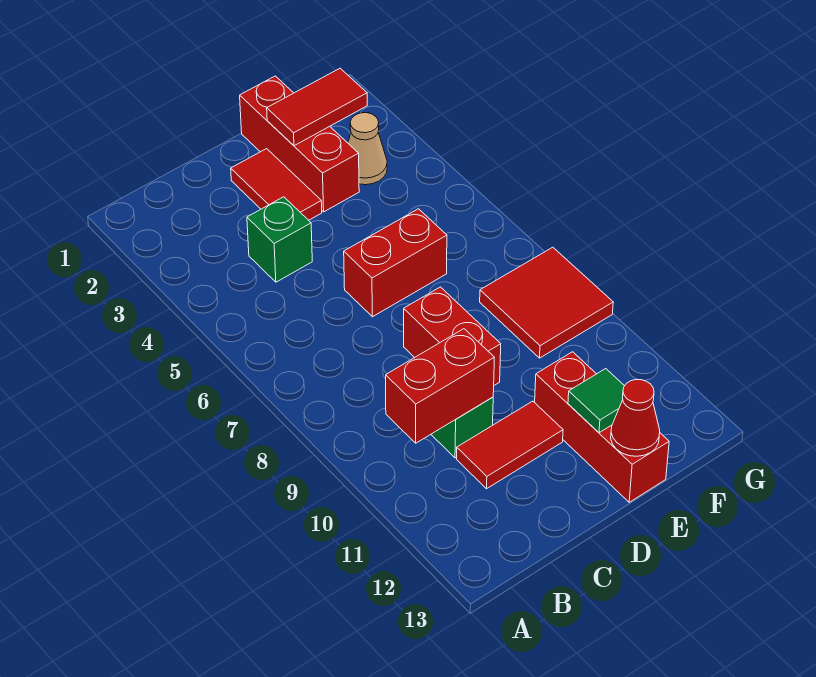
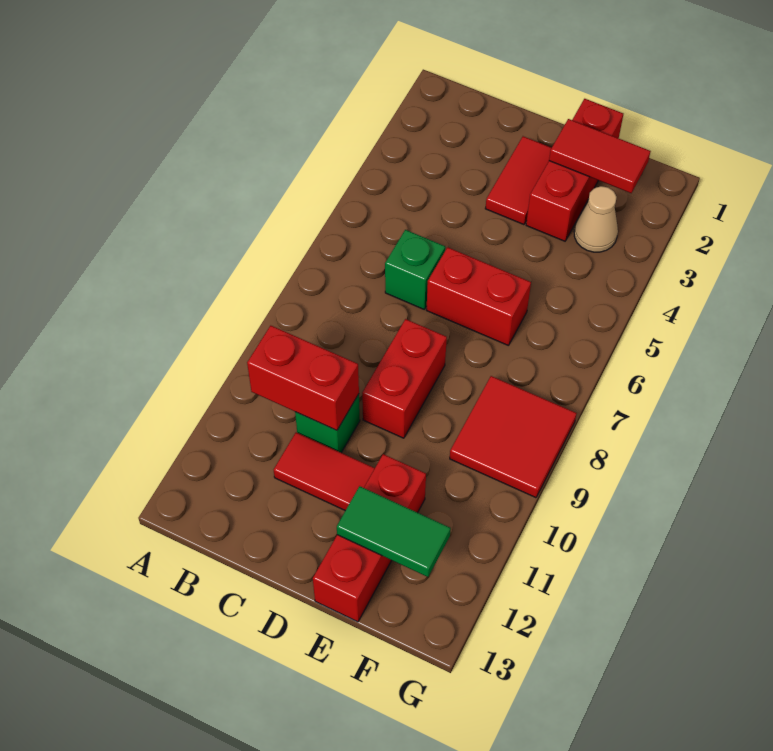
green brick C4 level 1 -> green brick C6 level 1
green tile E12 level 2 -> green tile E12:F12 level 2
red cone E13 level 2 -> none

